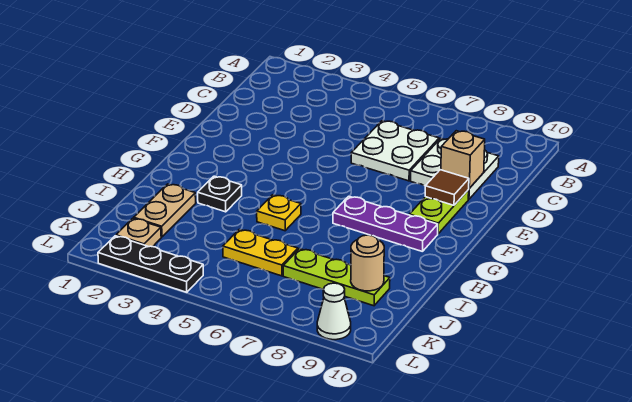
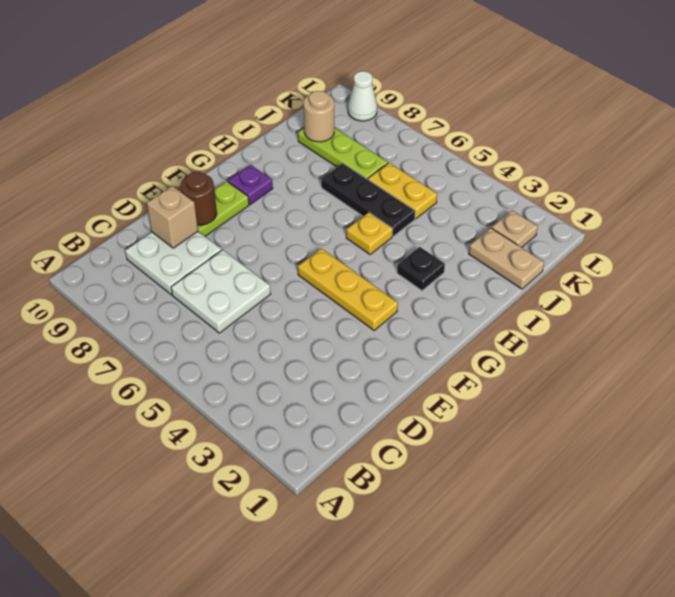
brown tile E9 level 2 -> brown round brick E9 level 2
none -> yellow plate F3:F5 level 1
purple plate G7:G9 level 1 -> purple plate G9 level 1
tan plate I2:J2 level 1 -> tan plate J1:J2 level 1
black plate L2:L4 level 1 -> black plate I5:I7 level 1

